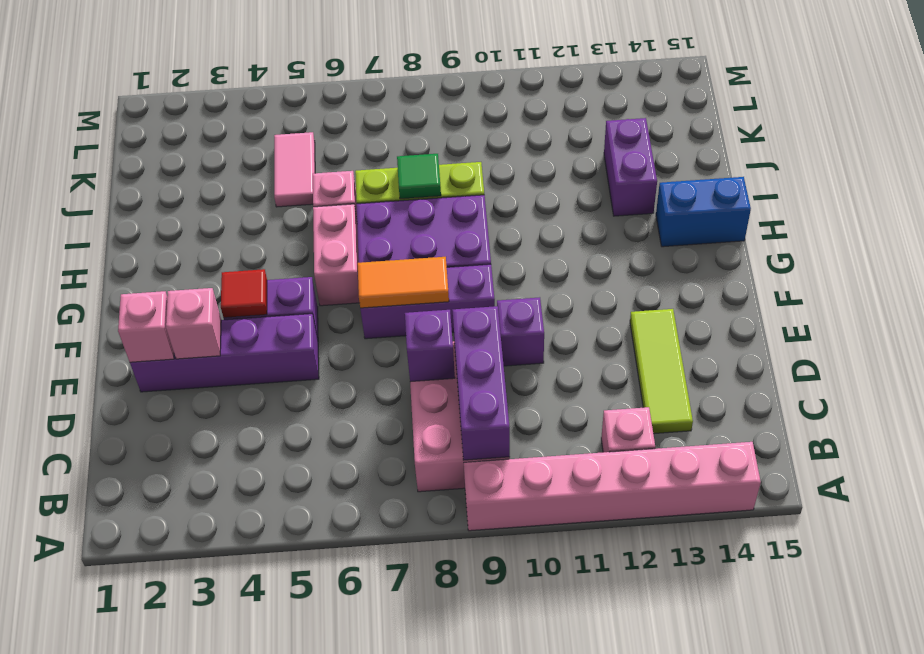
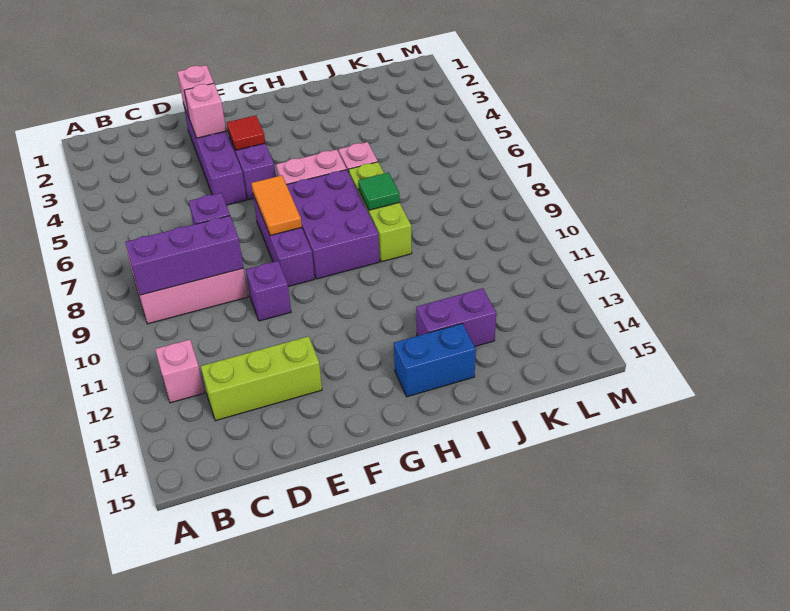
pink brick A9:A14 level 1 -> none
lime tile C13:E13 level 1 -> lime brick C13:E13 level 1
blue brick H14:H15 level 1 -> blue brick H14:I14 level 1
pink tile J5:K5 level 1 -> none

